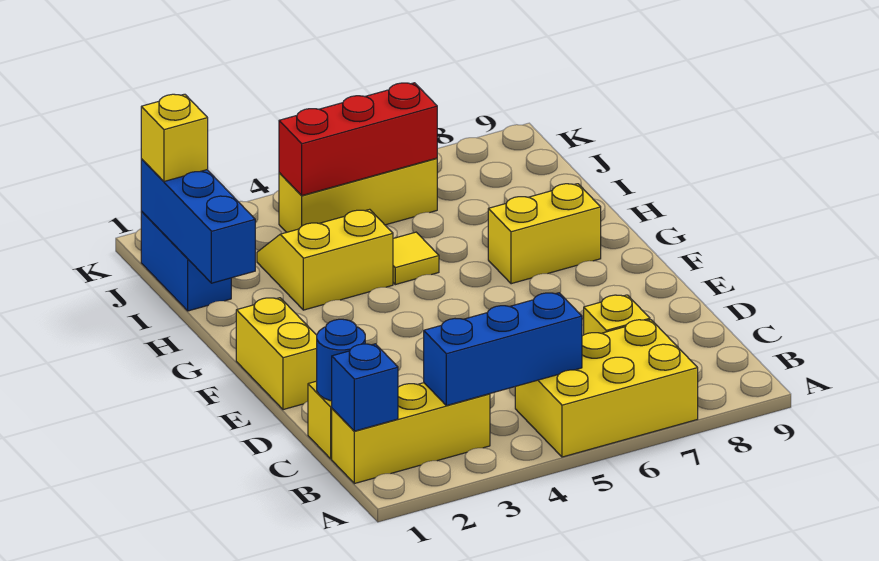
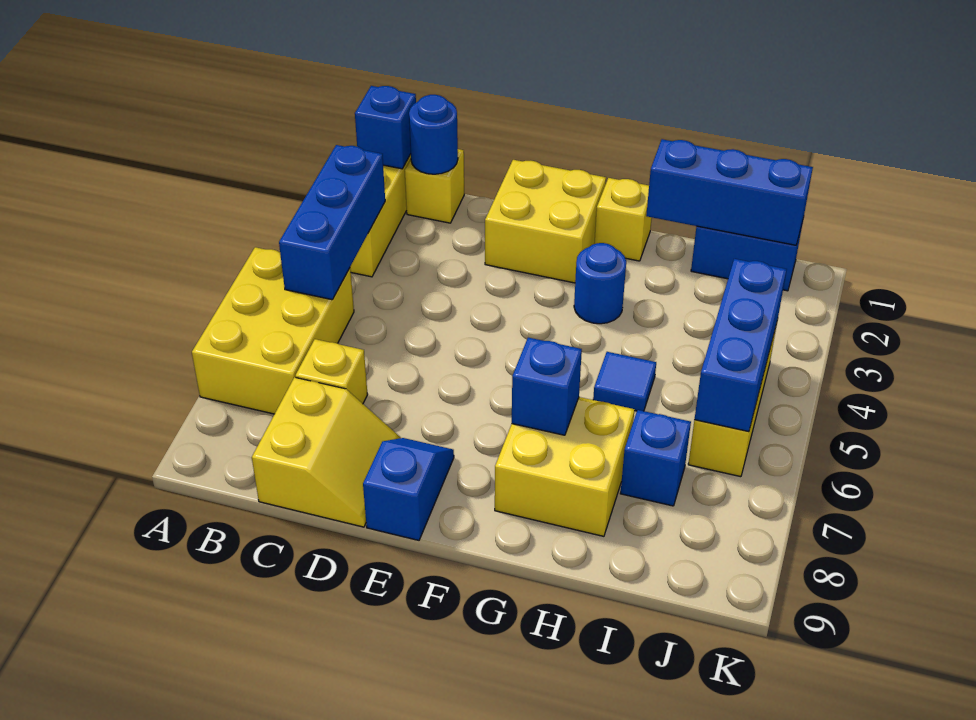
yellow brick E1:F1 level 1 -> yellow brick E1:F2 level 1
none -> blue slope E8:E9 level 1 top 9
none -> blue round brick G3 level 1
yellow brick G7:G8 level 1 -> yellow brick G7:H8 level 1
none -> blue brick G7 level 2
yellow slope H3:I4 level 1 top H -> yellow slope C8:D9 level 1 top C
yellow tile H5 level 1 -> blue tile H5 level 1
none -> blue brick I7 level 1
yellow brick J1 level 3 -> yellow brick G1 level 1
red brick J4:J6 level 2 -> blue brick J4:J6 level 2

